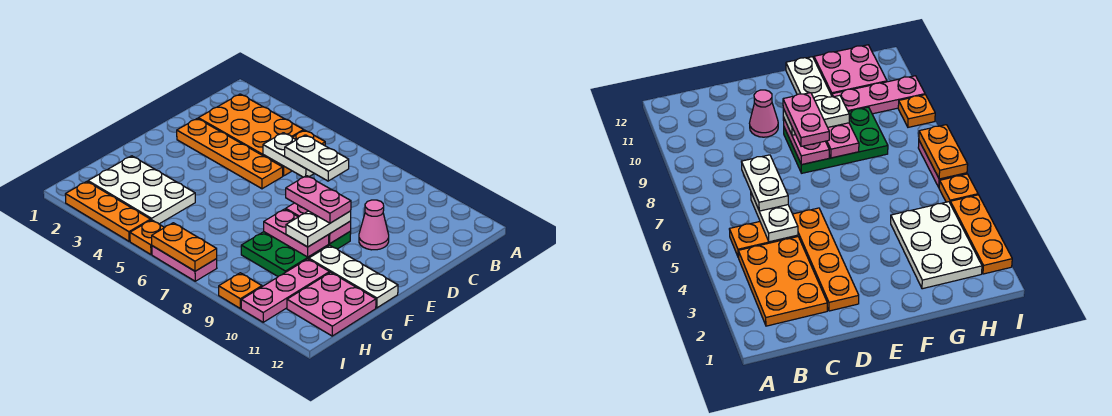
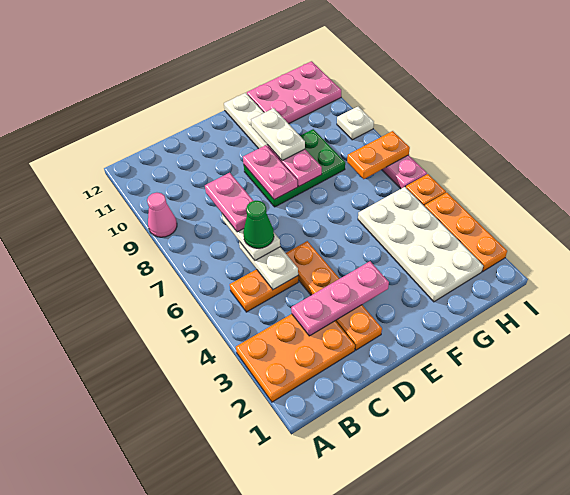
orange plate B2:C4 level 1 -> orange plate A2:C3 level 1
none -> green cone C6 level 4
pink cone D10 level 1 -> pink cone A9 level 1
pink plate E8:E9 level 4 -> pink plate C7:C8 level 4
white plate E9:F9 level 3 -> white plate F9:F10 level 3
white plate G2:H4 level 1 -> white plate G2:H5 level 1
pink plate G10:I10 level 1 -> pink plate C3:E3 level 2
pink plate G11:H12 level 1 -> pink plate G11:I12 level 1
orange plate I6:I7 level 2 -> orange plate H7:I7 level 2
orange plate I9 level 1 -> white plate I9 level 1

